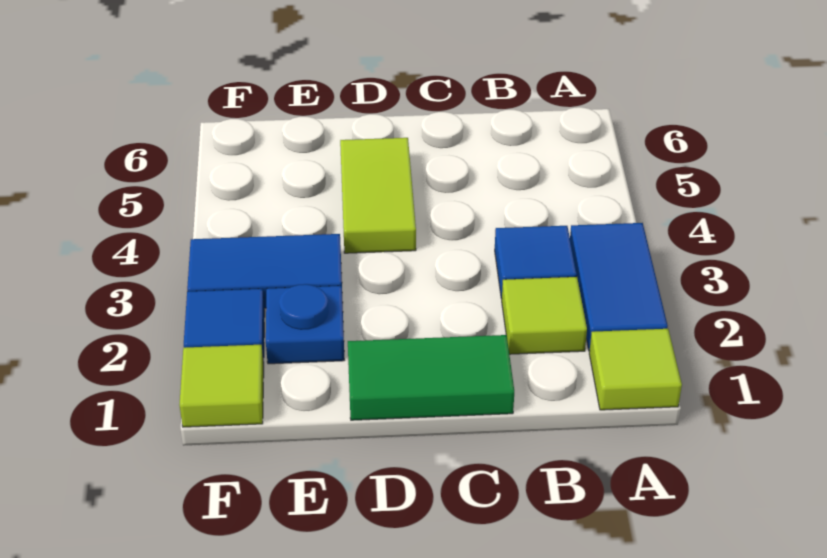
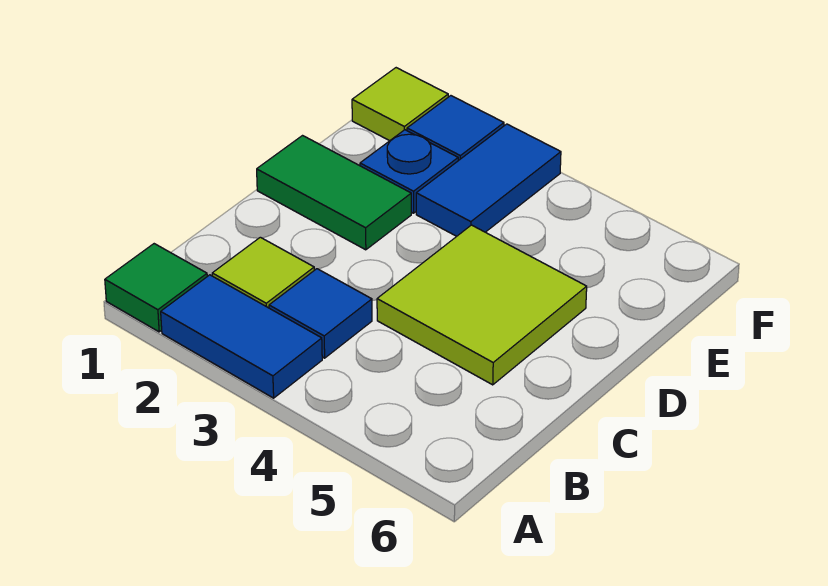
lime tile A1 level 1 -> green tile A1 level 1
green tile C1:D1 level 1 -> green tile D1:D2 level 1
lime tile D4:D5 level 1 -> lime tile C4:D5 level 1

